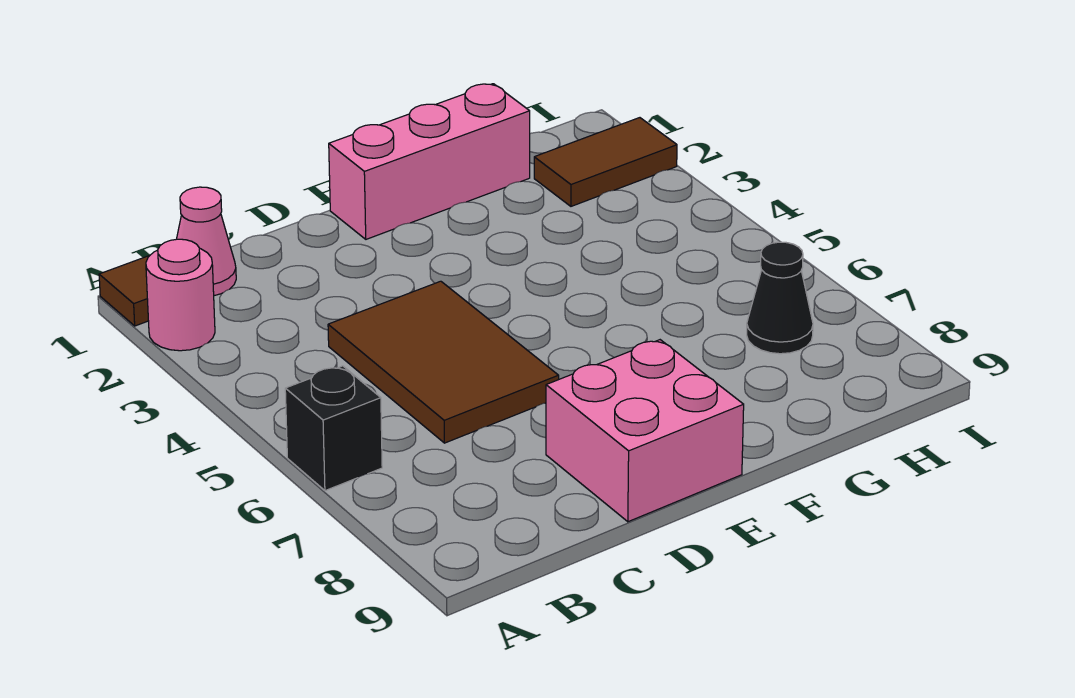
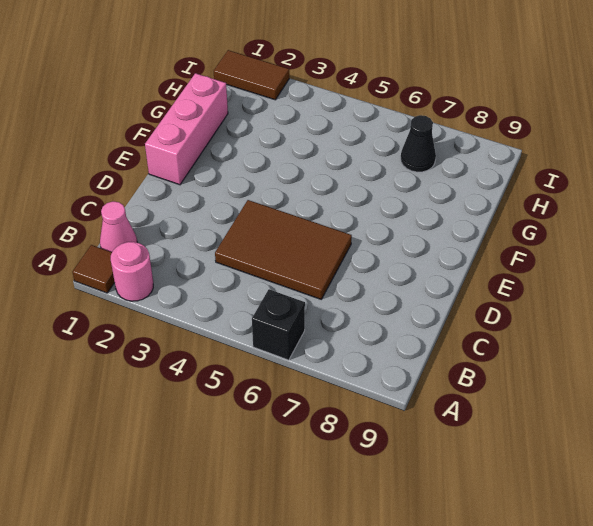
pink brick D8:E9 level 1 -> none
brown tile H2:I2 level 1 -> brown tile I1:I2 level 1

